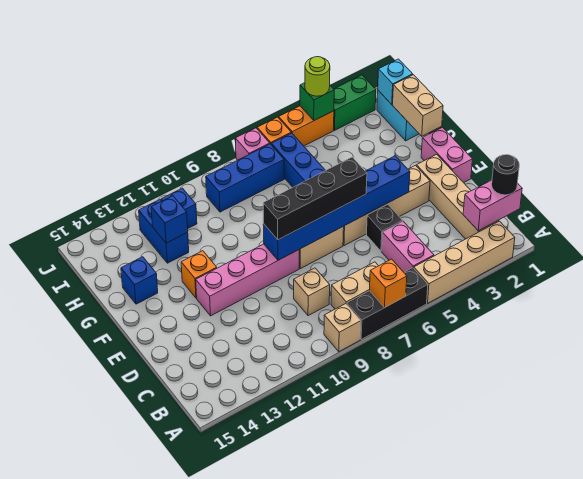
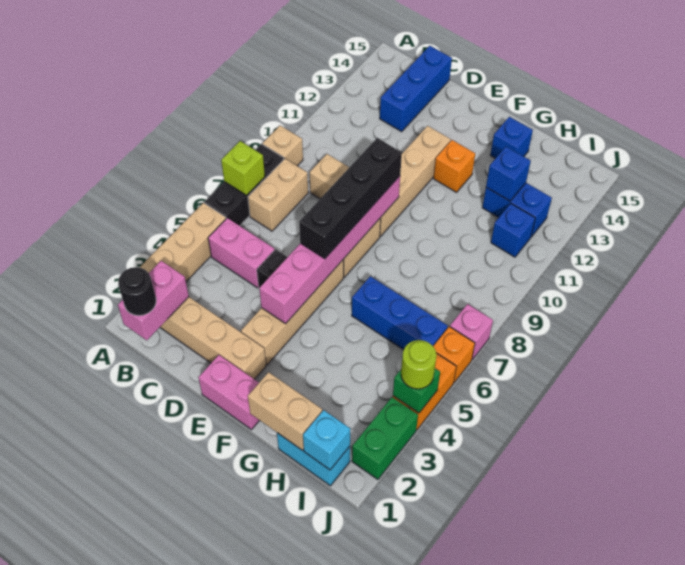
orange brick A7 level 2 -> lime brick A7 level 2
blue brick E4:E9 level 2 -> pink brick E4:E9 level 2
pink brick E9:E12 level 1 -> tan brick E9:E12 level 1
blue brick I7:I9 level 1 -> blue brick C13:C15 level 1

